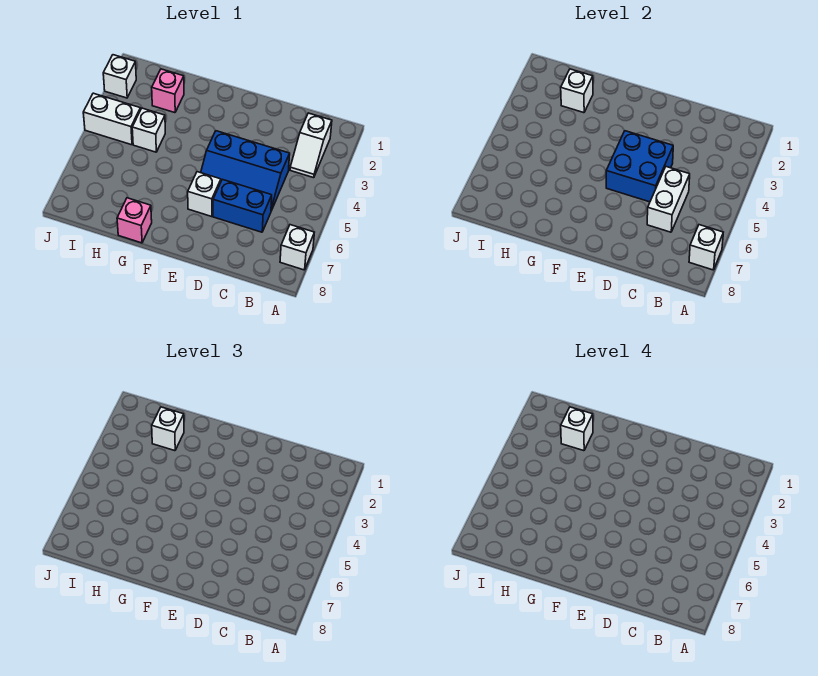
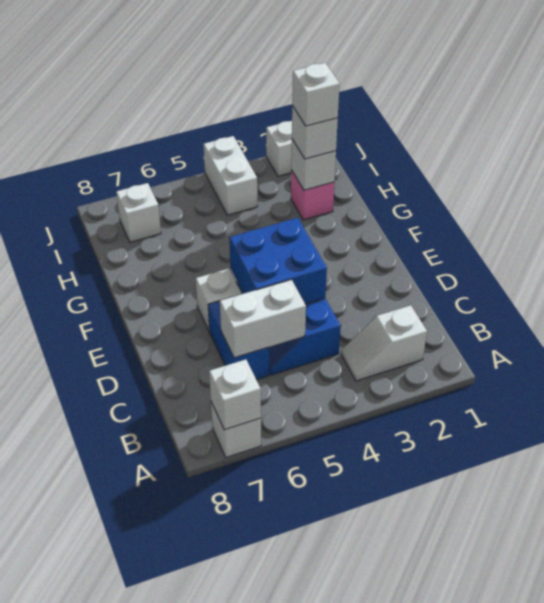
pink brick G8 level 1 -> none
white brick H4 level 1 -> white brick I7 level 1

